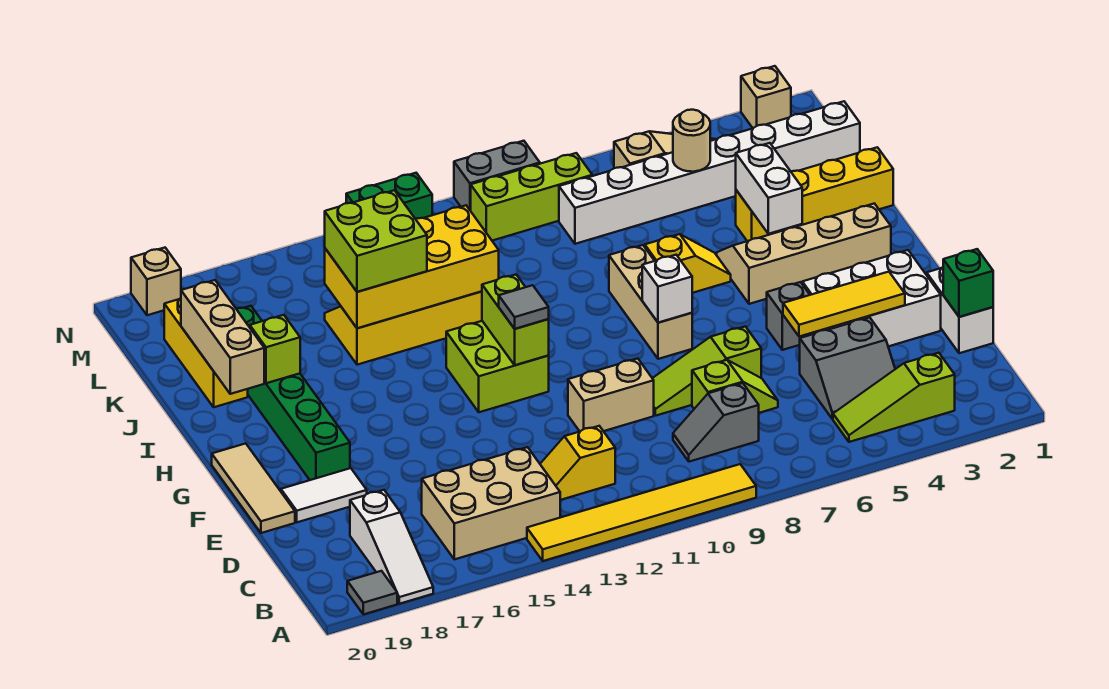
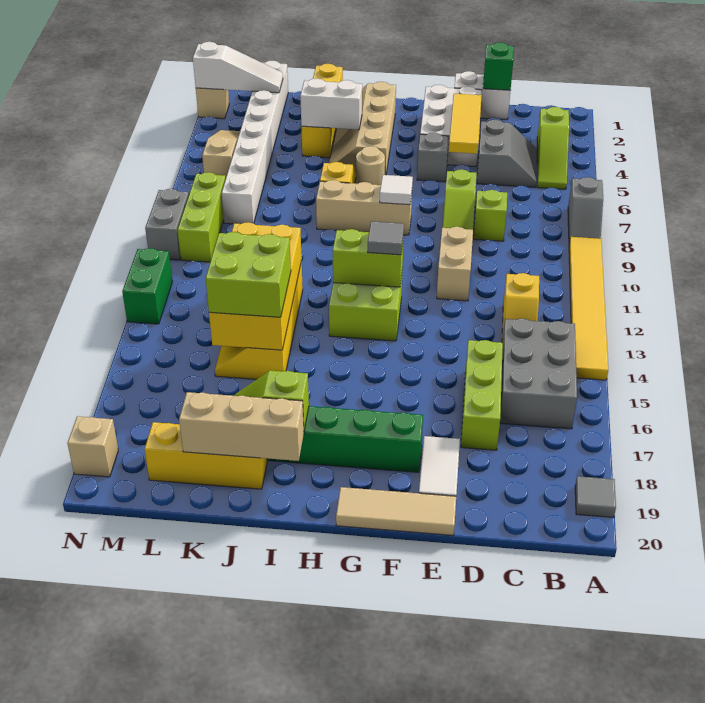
white slope A18:C18 level 1 top C -> white slope L2:N2 level 2 top N
tan brick B14:C16 level 1 -> grey brick B14:C16 level 1
grey slope C8:C9 level 1 top 8 -> grey slope A7:A8 level 1 top 7
none -> lime brick D15:D17 level 1
white brick G8 level 2 -> white tile G8 level 2
tan round brick L5 level 2 -> tan round brick H6 level 1

